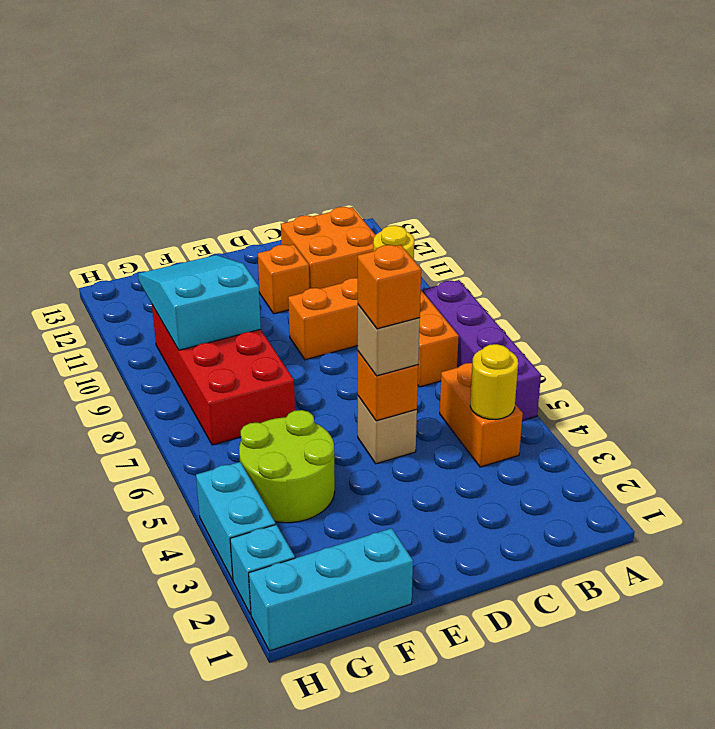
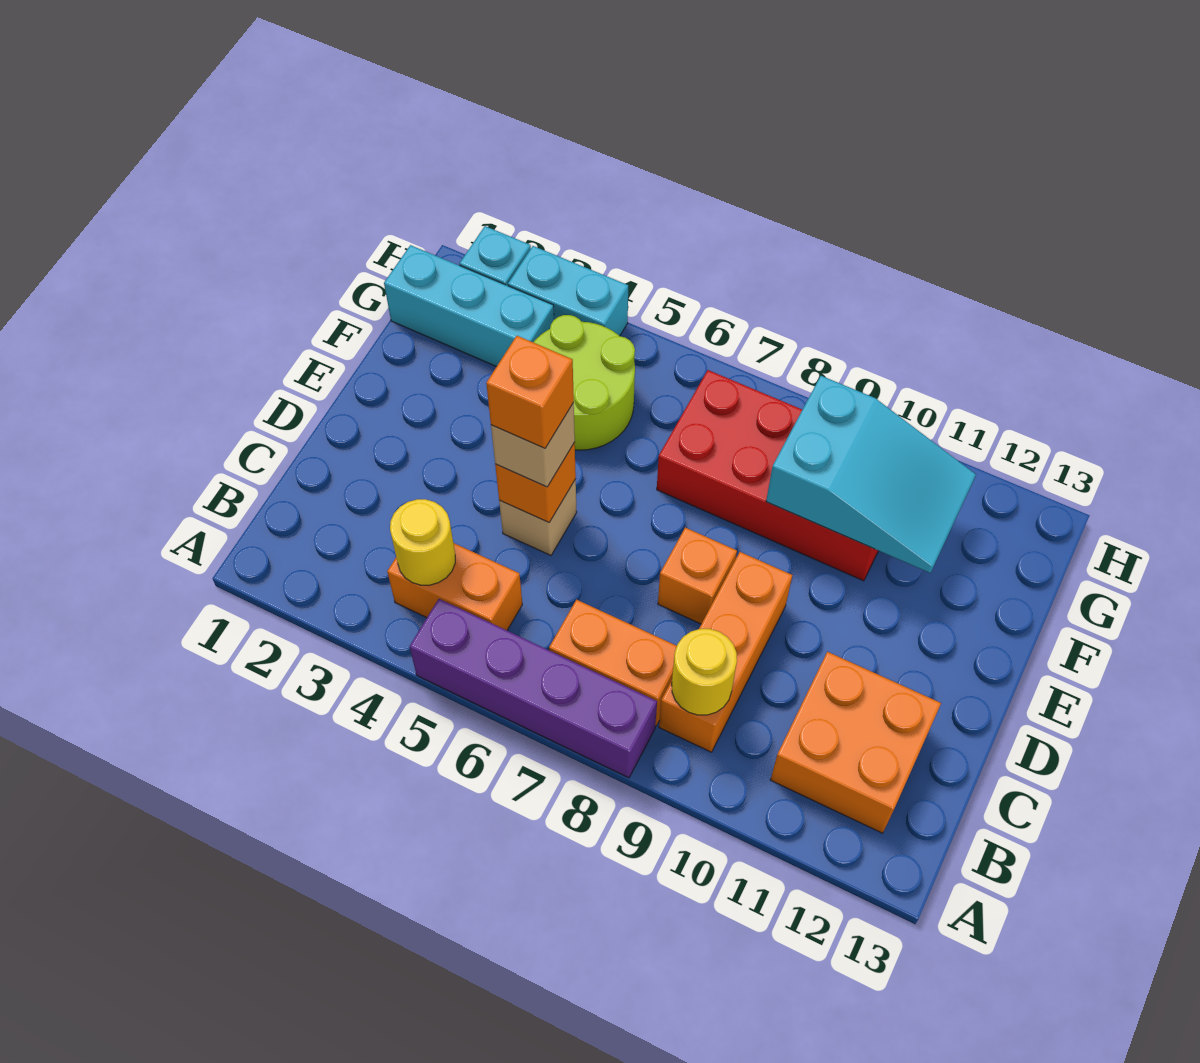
orange brick D11 level 1 -> orange brick D8 level 1
cyan brick F1:H1 level 1 -> cyan brick G1:G3 level 1

